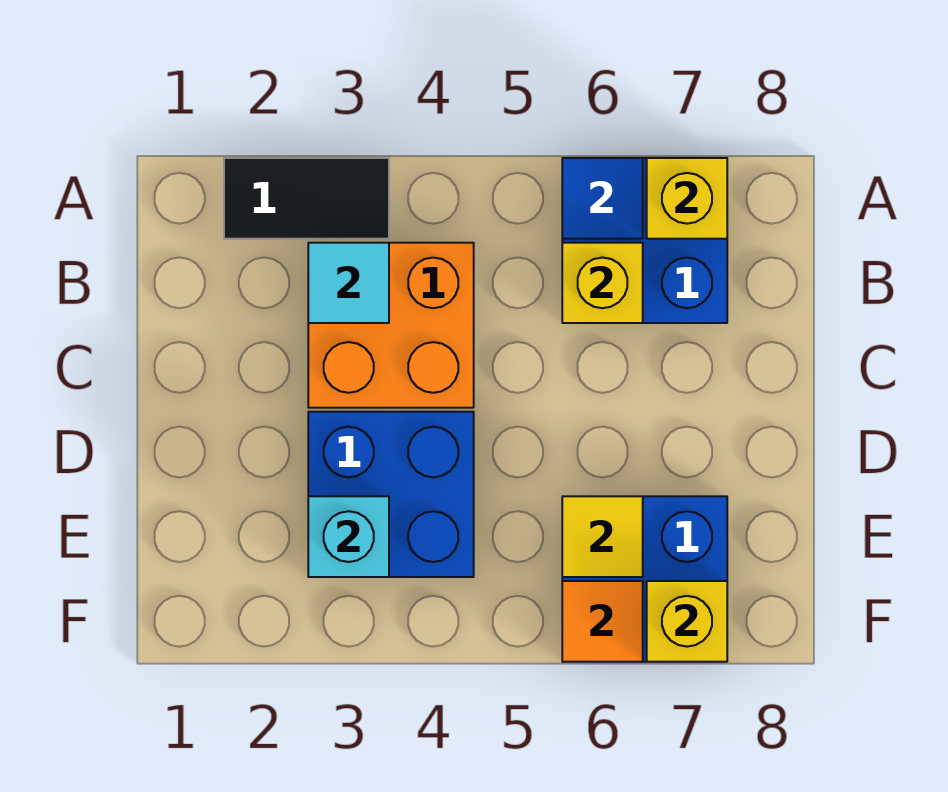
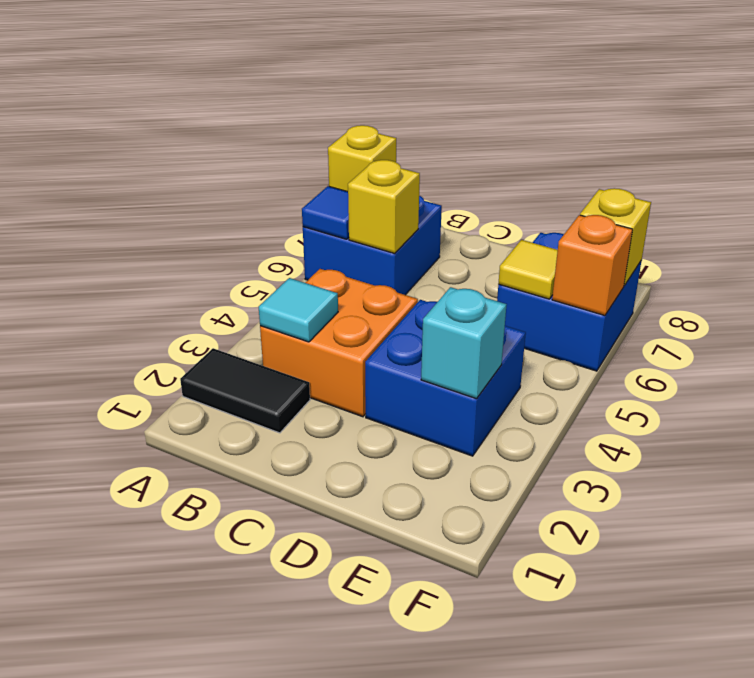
black tile A2:A3 level 1 -> black tile A2:B2 level 1
orange tile F6 level 2 -> orange brick F6 level 2

